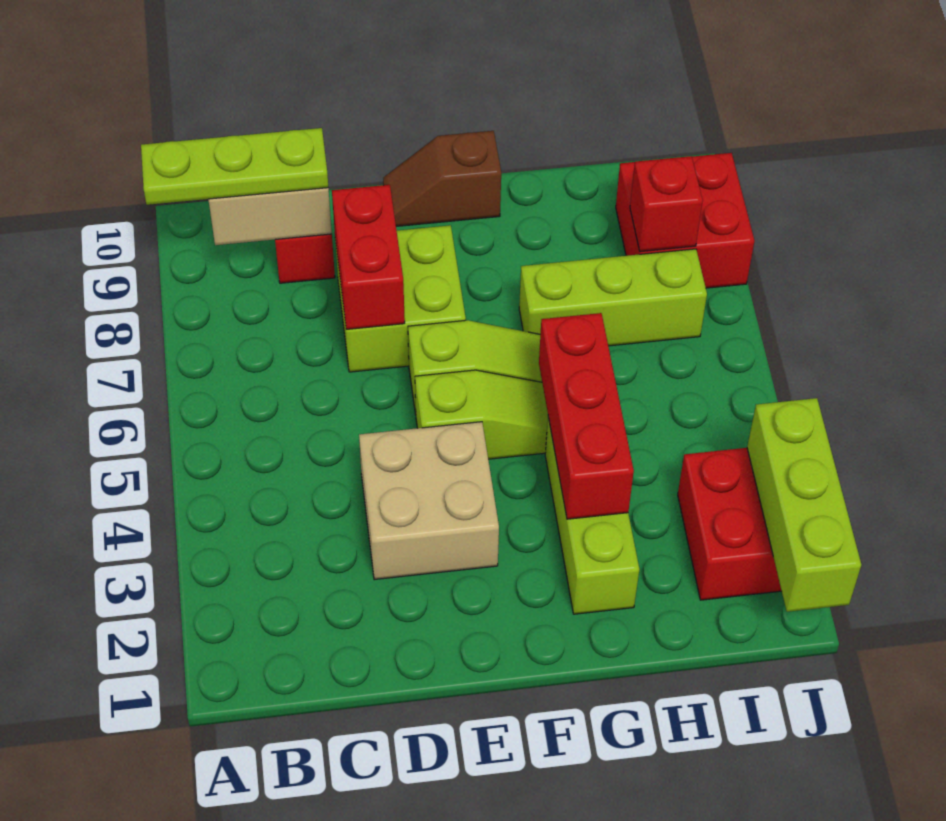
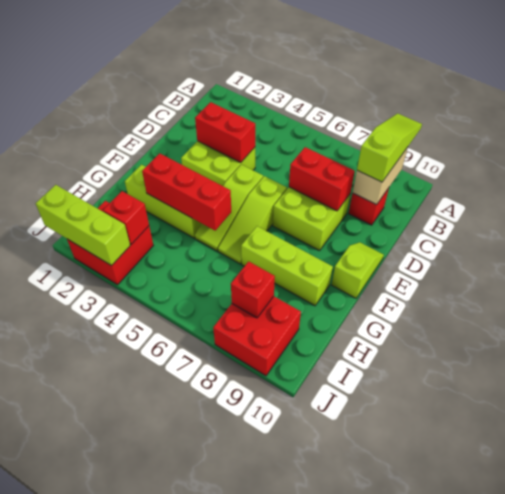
lime plate A9:C9 level 3 -> lime slope A9:C9 level 3 top C
tan brick D3:E4 level 1 -> lime brick D3:E4 level 1
none -> red brick D3:D4 level 2
brown slope E10:F10 level 1 top F -> lime slope E10:F10 level 1 top F
lime brick G7:I7 level 1 -> lime brick G7:G9 level 1
none -> red brick I3 level 2

